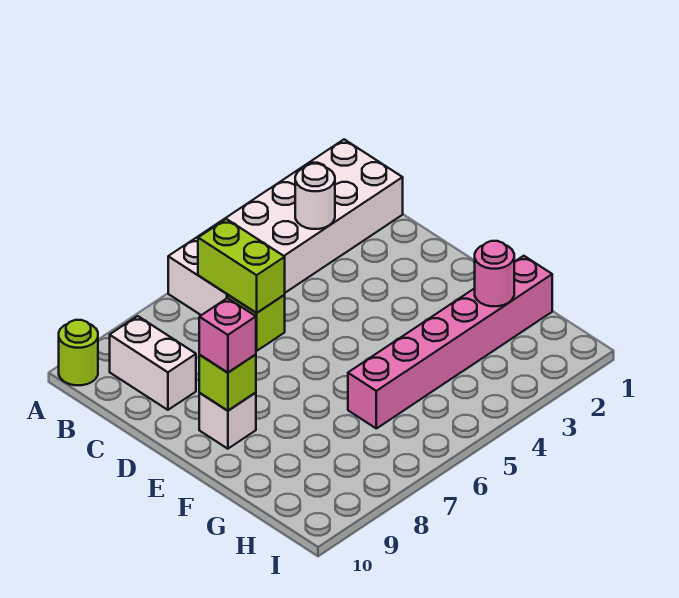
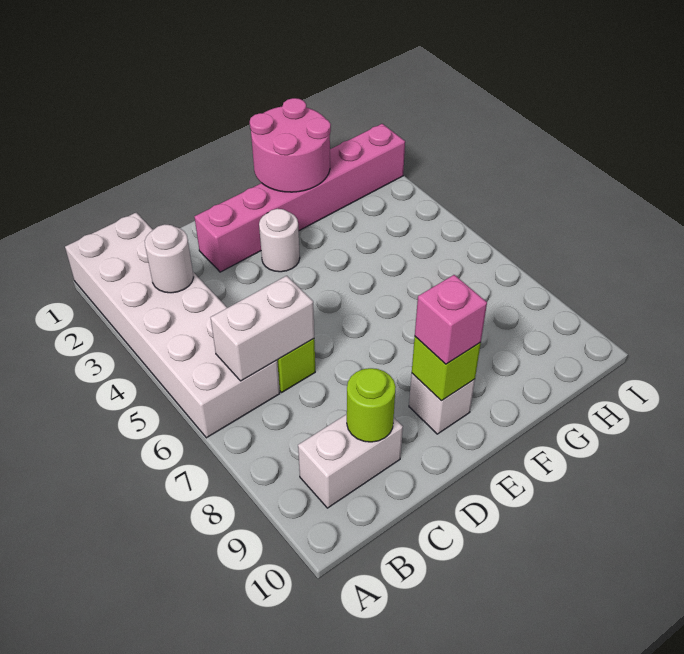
lime round brick A10 level 1 -> lime round brick C9 level 2
lime brick B6:C6 level 2 -> white brick B6:C6 level 2
none -> white round brick E3 level 1
pink brick G1:G6 level 1 -> pink brick D2:I2 level 1
pink round brick G2 level 2 -> pink round brick F1:G2 level 2

